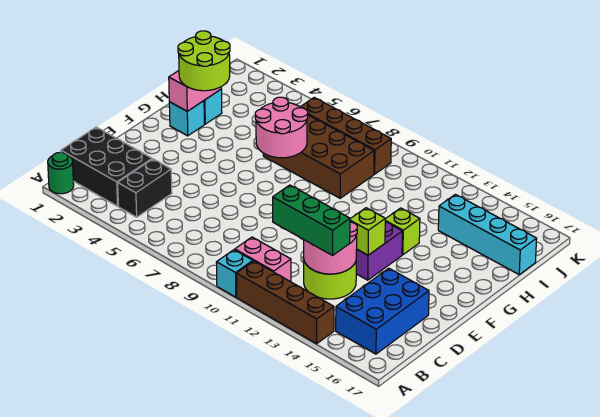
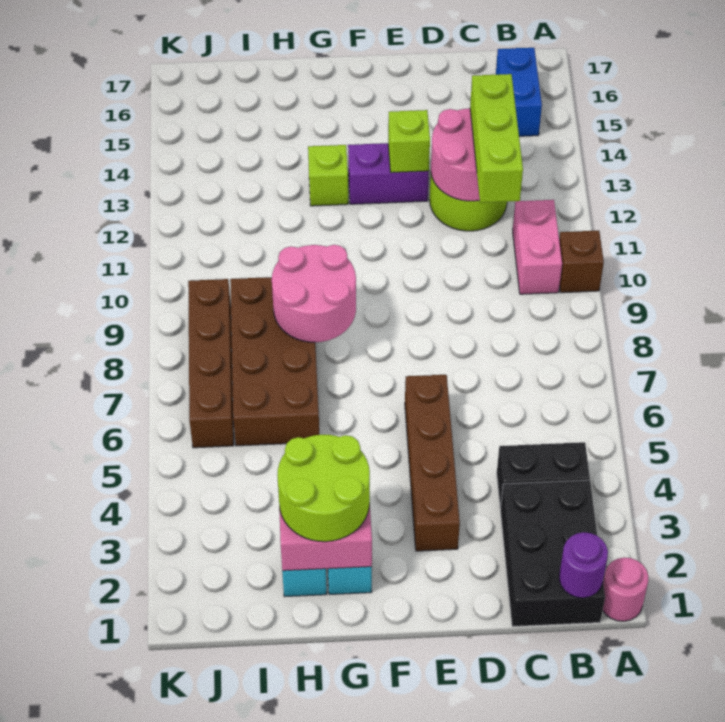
green round brick A1 level 1 -> pink round brick A1 level 1
cyan brick A10 level 1 -> brown brick A10 level 1
brown brick A11:A14 level 1 -> brown brick E3:E6 level 1
none -> purple round brick B1 level 2
blue brick B15:D16 level 1 -> blue brick B15:B16 level 1
green brick C11:C13 level 3 -> lime brick C11:C13 level 3
pink round brick G6:H7 level 2 -> pink round brick G8:H9 level 2
cyan brick I14:I17 level 1 -> none

